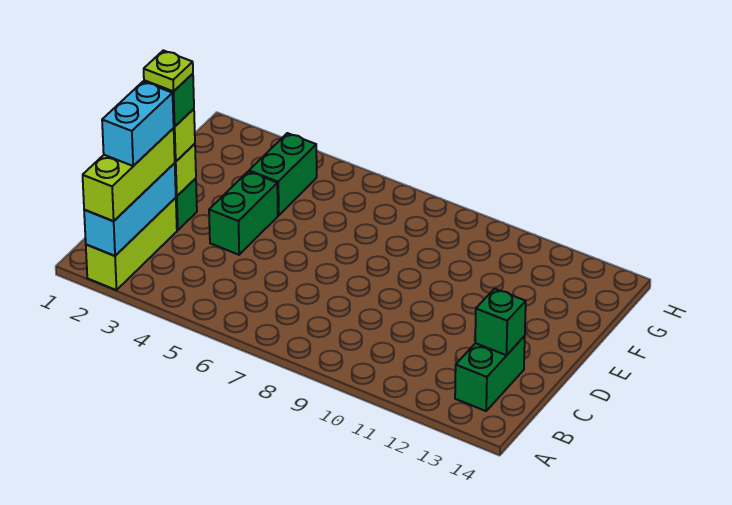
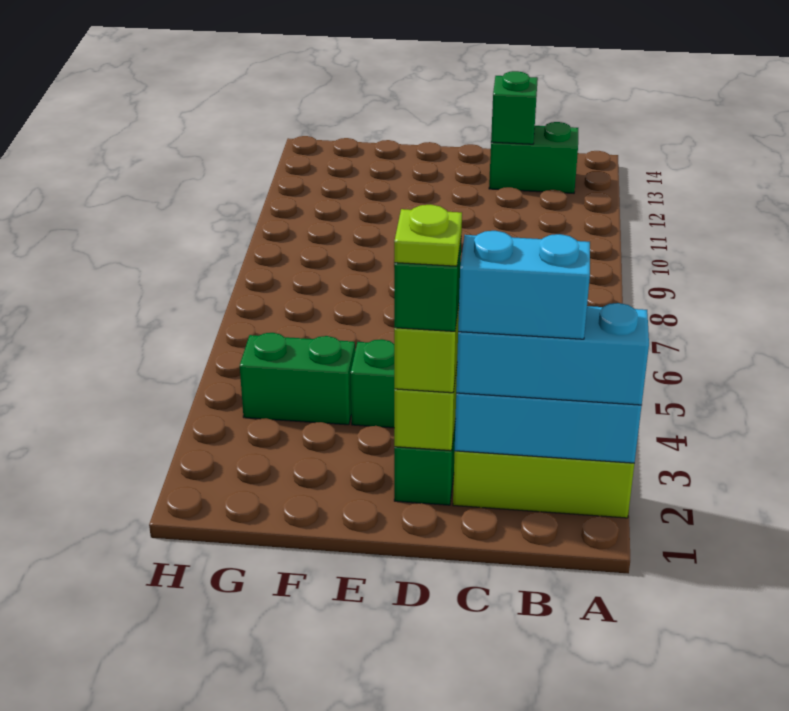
lime brick A2:C2 level 3 -> cyan brick A2:C2 level 3

